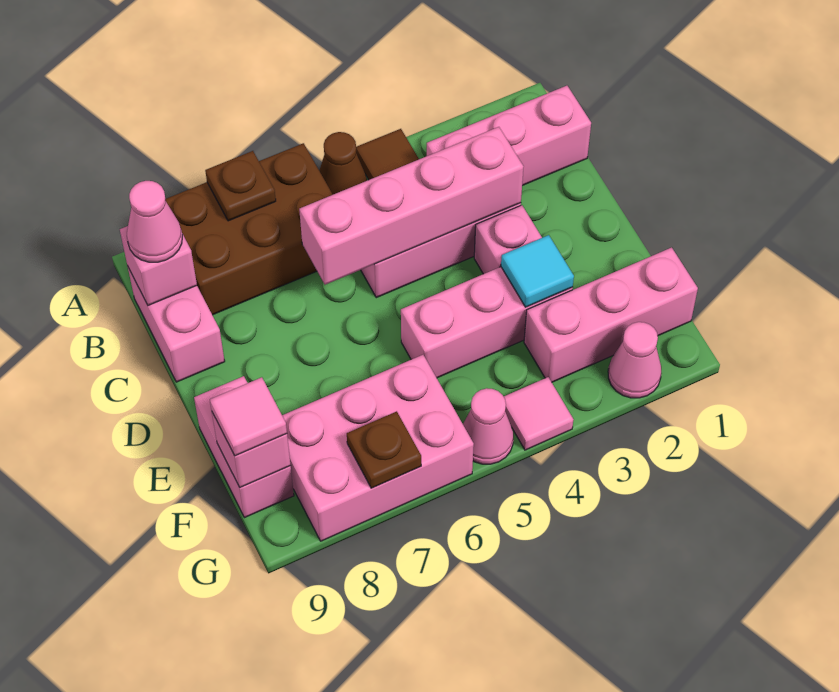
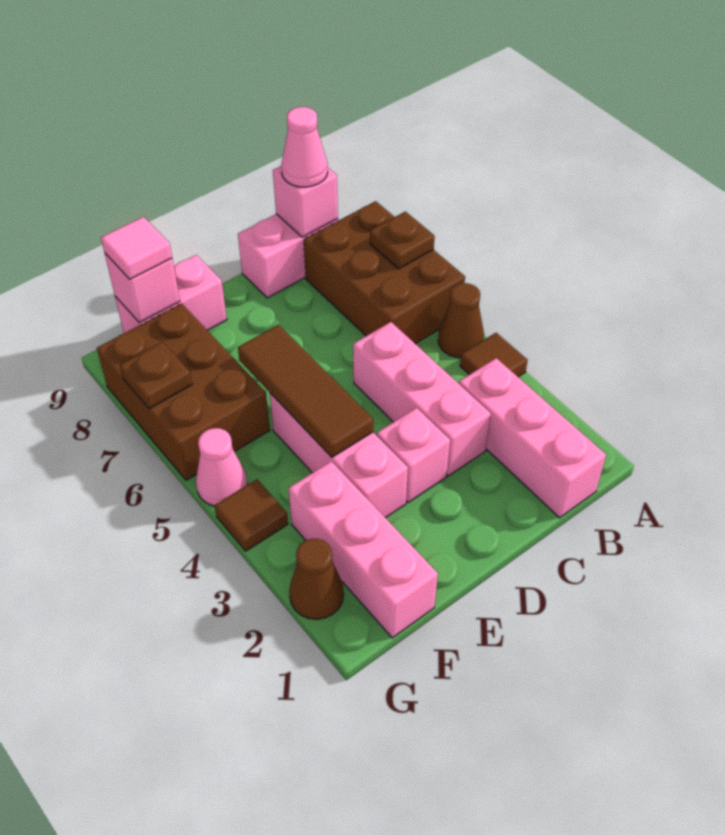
pink brick C3:C6 level 2 -> none
cyan tile E3 level 2 -> none
none -> brown tile E4:E6 level 2
pink brick F6:G8 level 1 -> brown brick F6:G8 level 1
pink cone G2 level 1 -> brown cone G2 level 1
pink tile G4 level 1 -> brown tile G4 level 1

